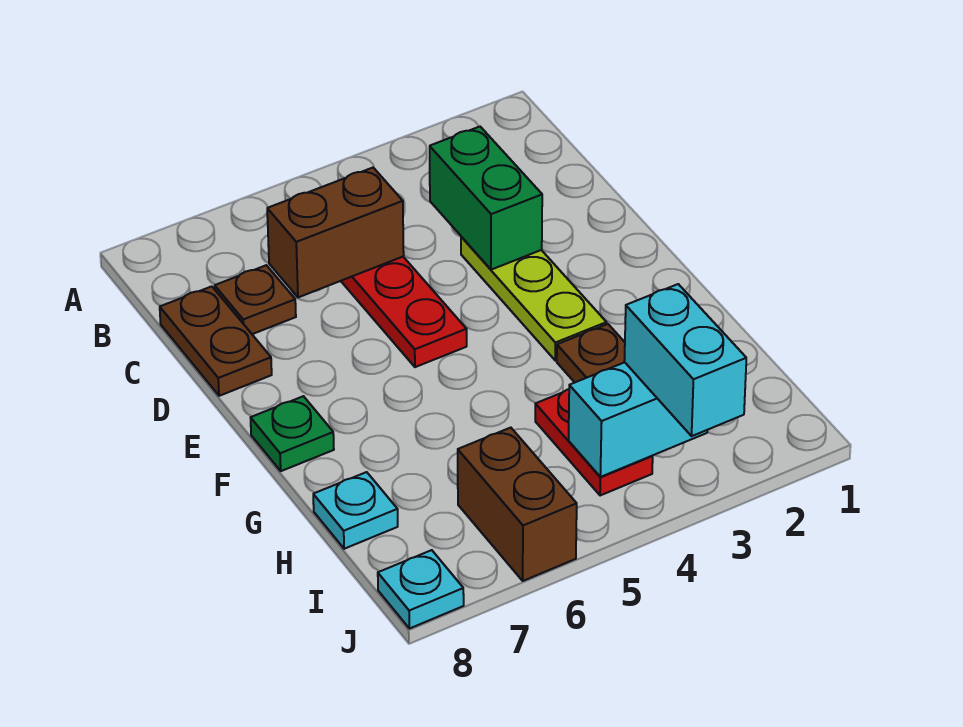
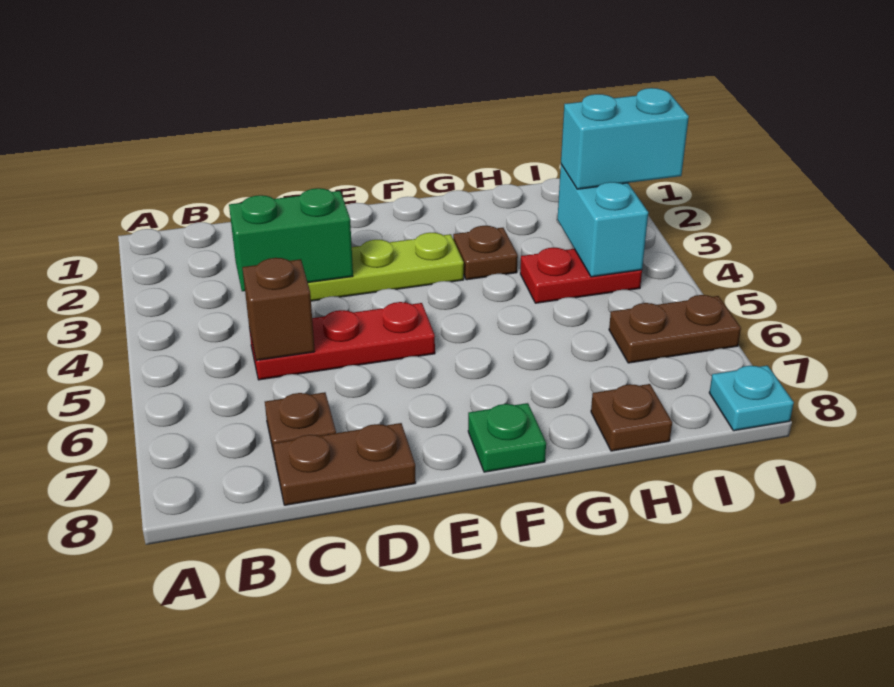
brown brick C5:C6 level 2 -> brown brick C5 level 2
cyan plate H8 level 1 -> brown plate H8 level 1
brown brick I6:J6 level 1 -> brown plate I6:J6 level 1

